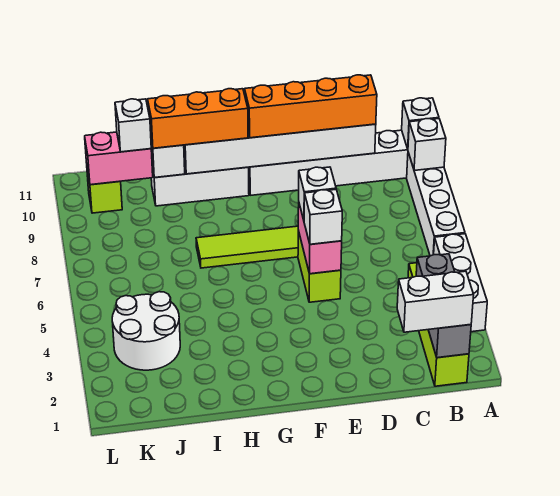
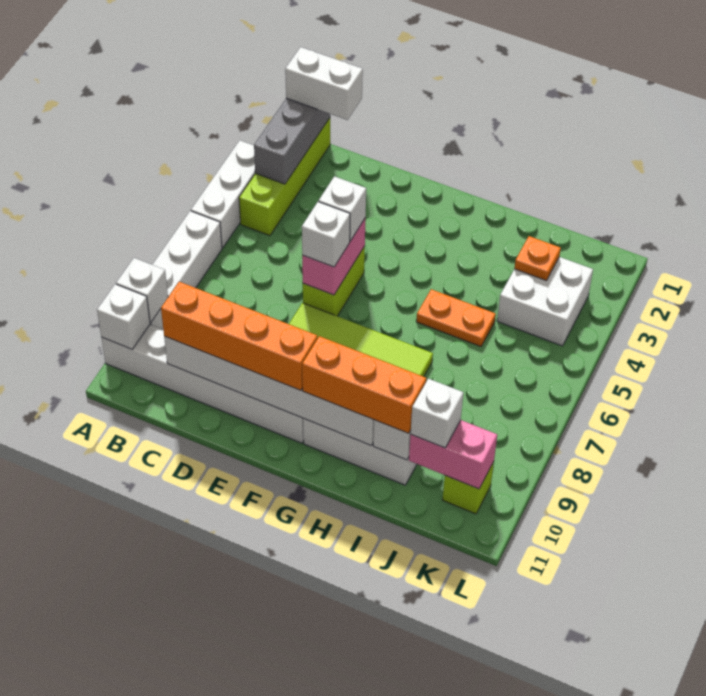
none -> orange plate H5:I5 level 1
white round brick J3:K4 level 1 -> white brick J3:K4 level 1
none -> orange plate J3 level 2

